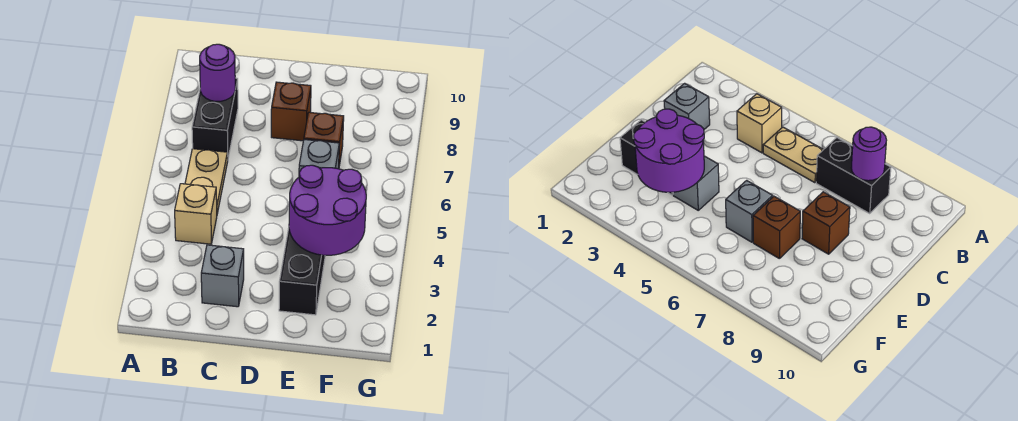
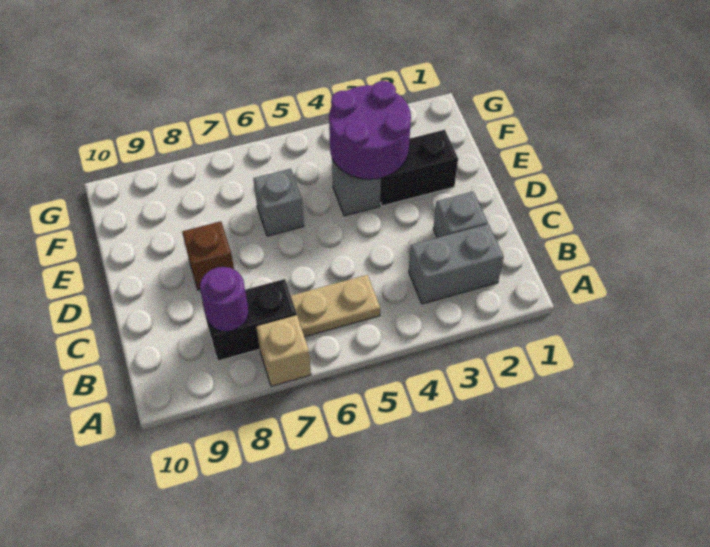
none -> grey brick B2:B3 level 1
tan brick B4 level 1 -> tan brick A7 level 1
brown brick E7 level 1 -> none

